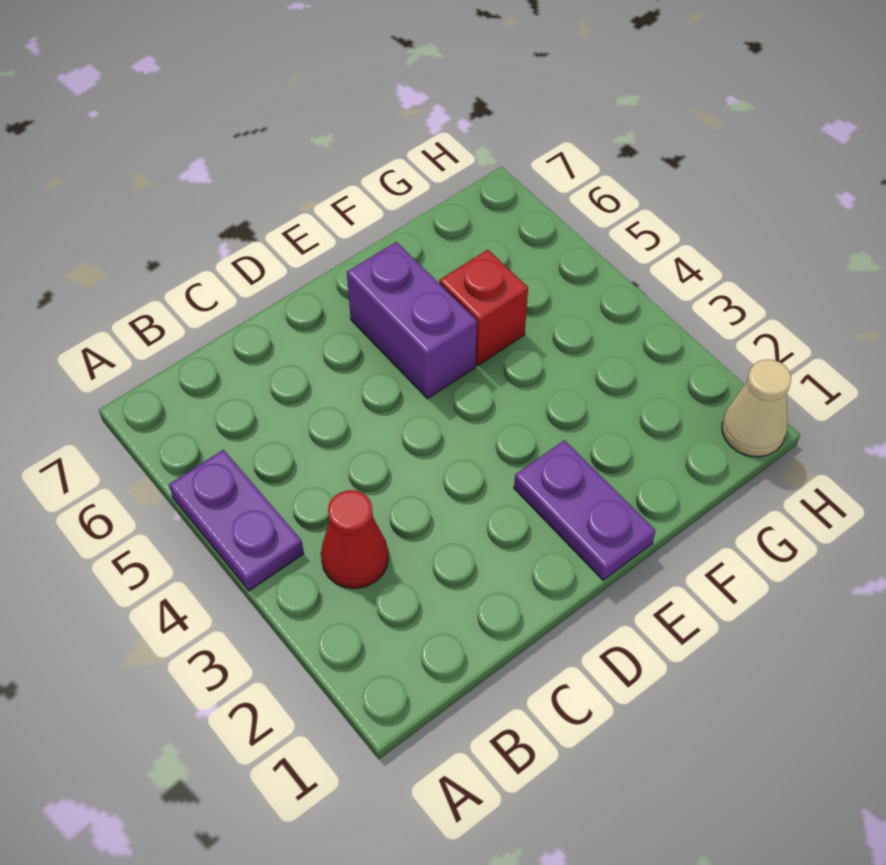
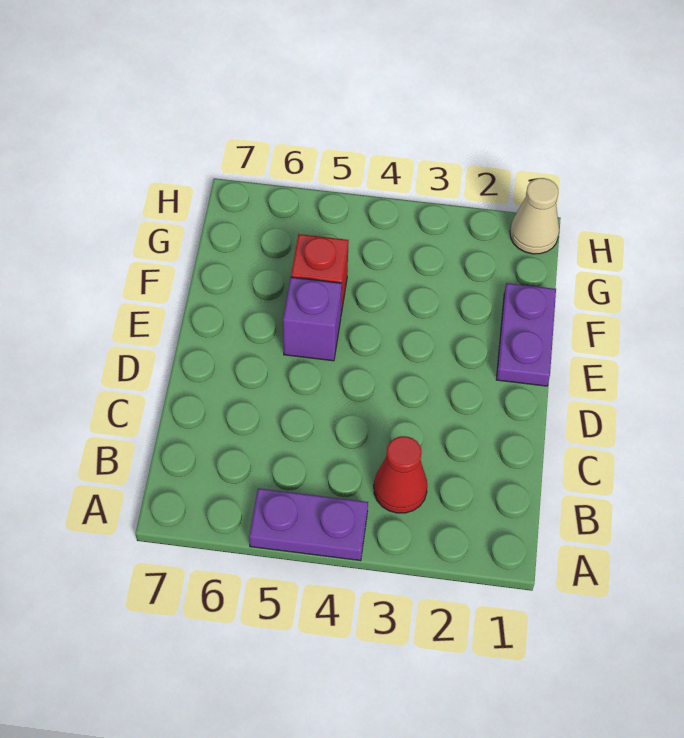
purple plate E1:E2 level 1 -> purple plate E1:F1 level 1
purple brick E5:E6 level 1 -> purple brick E5 level 1

